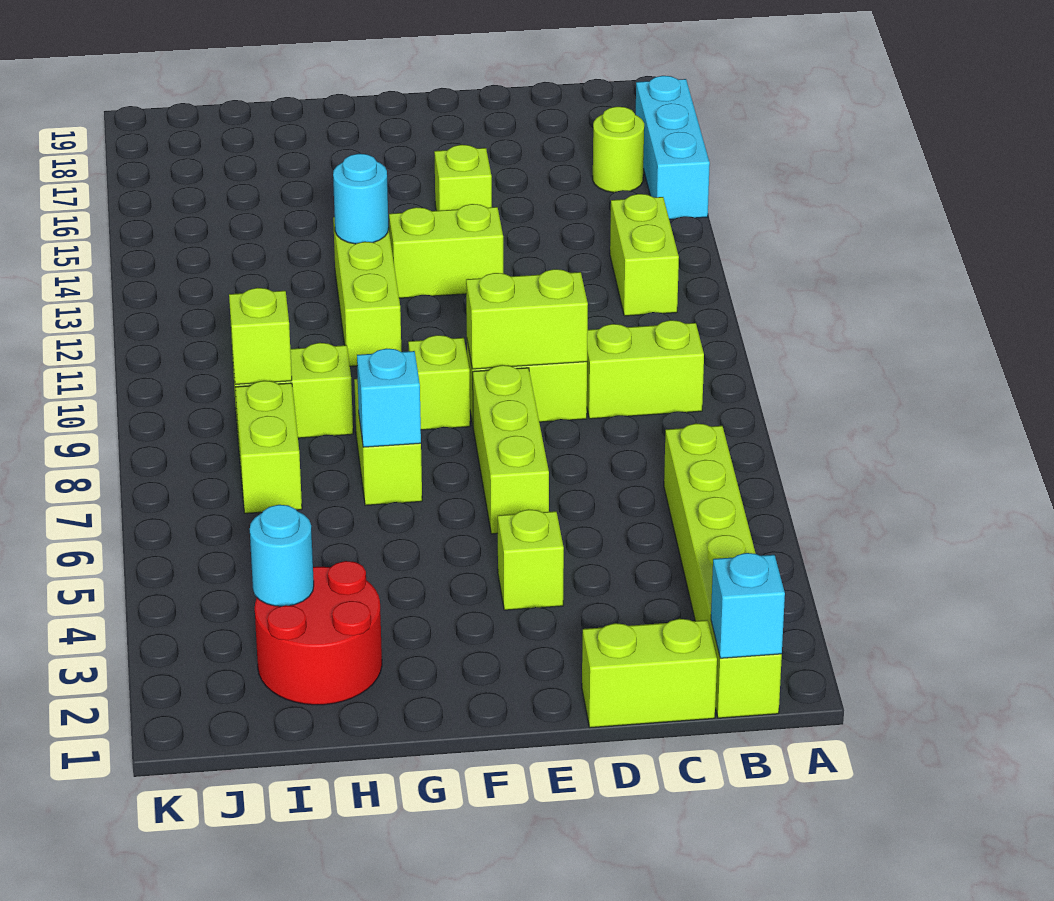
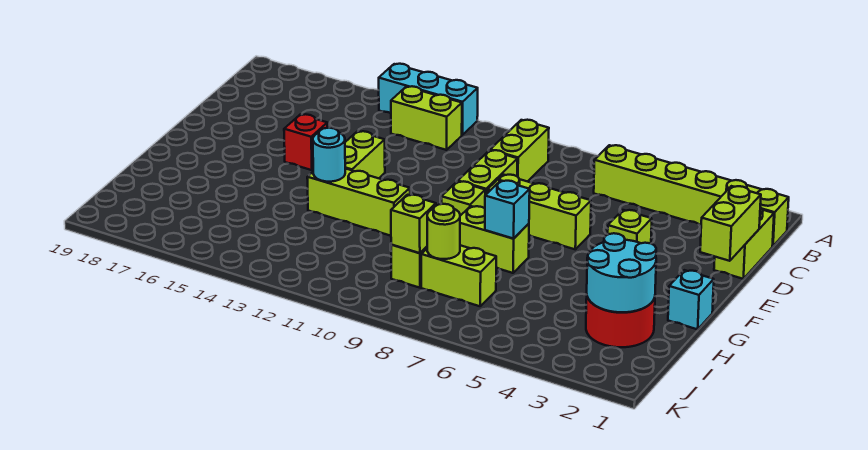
cyan brick A15:A17 level 1 -> cyan brick A12:A14 level 1
cyan brick B1 level 2 -> cyan brick G1 level 1
lime round brick B16 level 1 -> lime round brick I8 level 2
lime brick D9:E9 level 2 -> lime brick D1:E1 level 2
lime brick E15 level 1 -> red brick E15 level 1
cyan round brick I3 level 2 -> cyan round brick H2:I3 level 2

